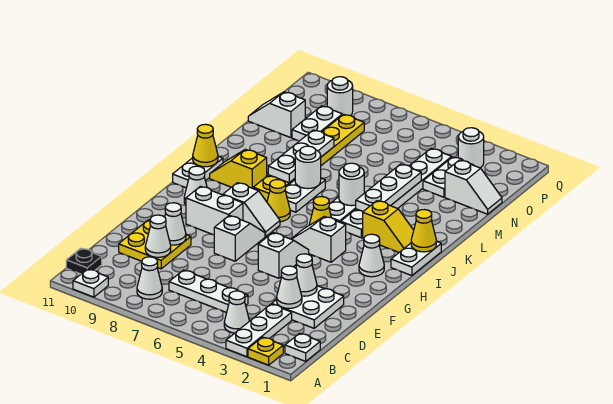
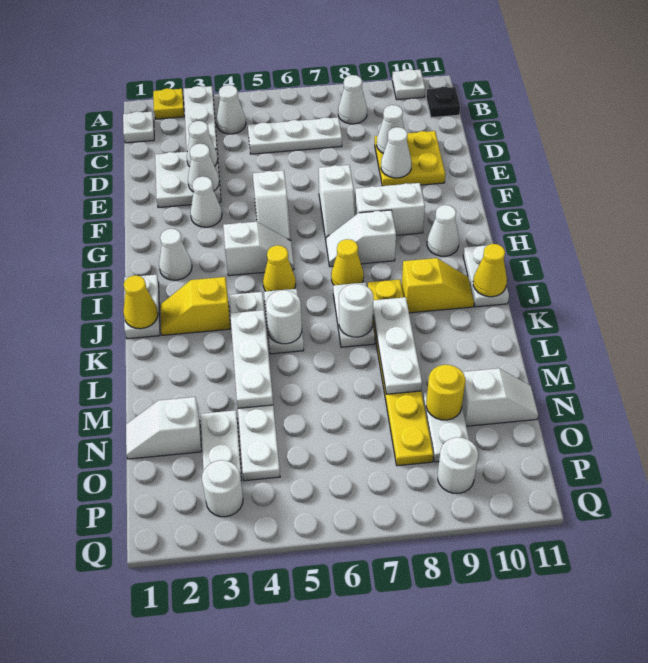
none -> white cone F3 level 1
none -> yellow round brick N9 level 2

